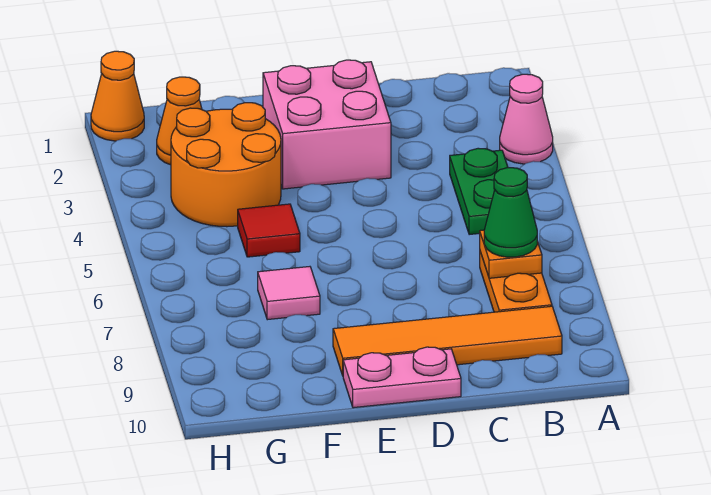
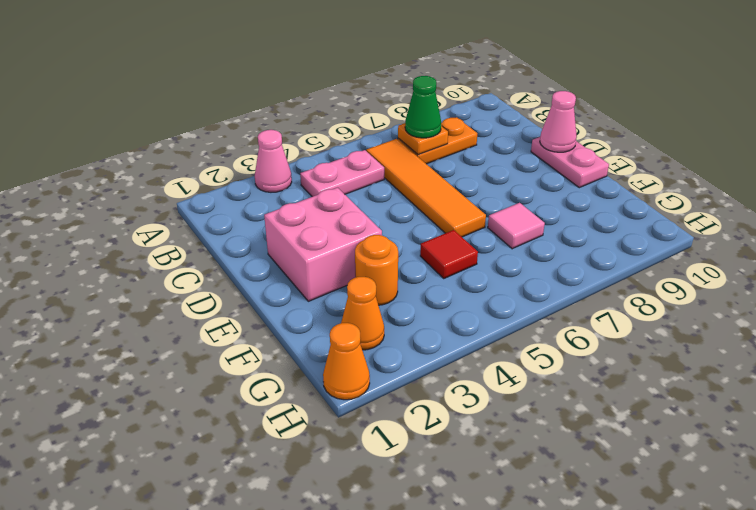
green plate B4:B5 level 1 -> pink plate B4:B5 level 1
orange tile B9:E9 level 1 -> orange tile B6:E6 level 1
none -> pink cone D10 level 2
orange round brick F3:G4 level 1 -> orange round brick F3 level 1

